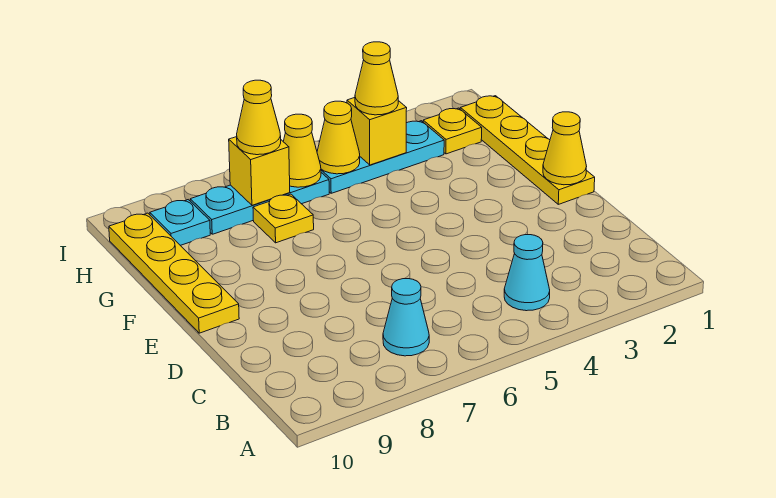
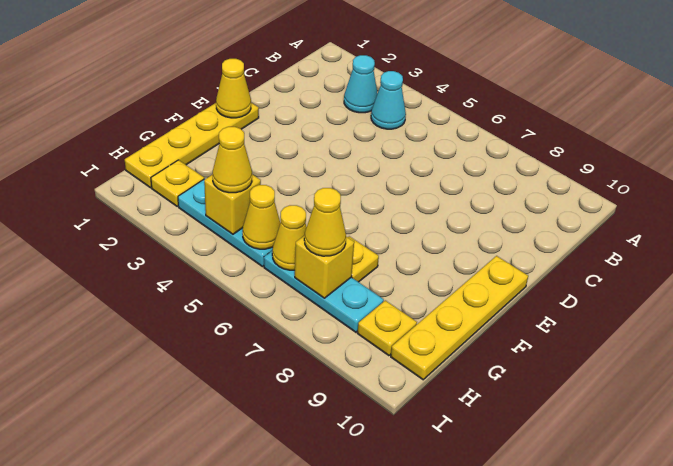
cyan cone B7 level 1 -> cyan cone B3 level 1
cyan plate H9 level 1 -> yellow plate H9 level 1

